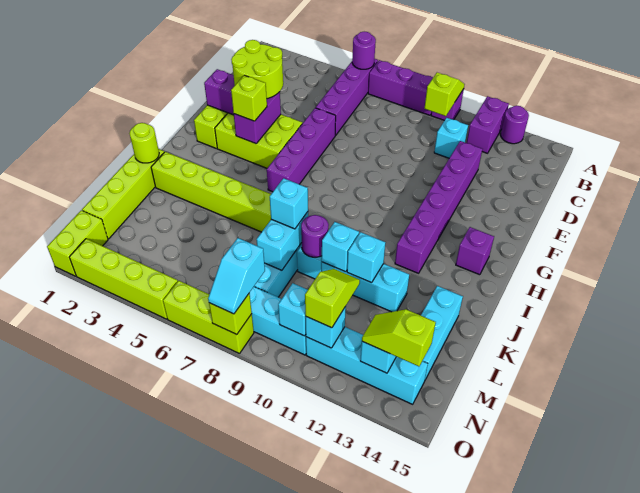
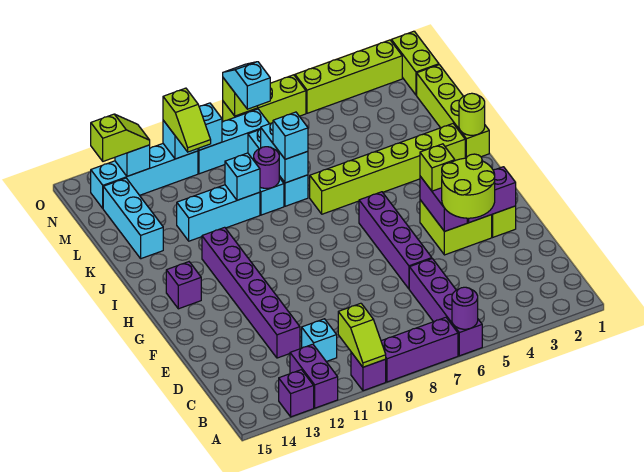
purple round brick A13 level 1 -> purple brick A13 level 1
lime brick F3:G5 level 1 -> lime brick F3:G4 level 1
cyan brick K11 level 2 -> none

